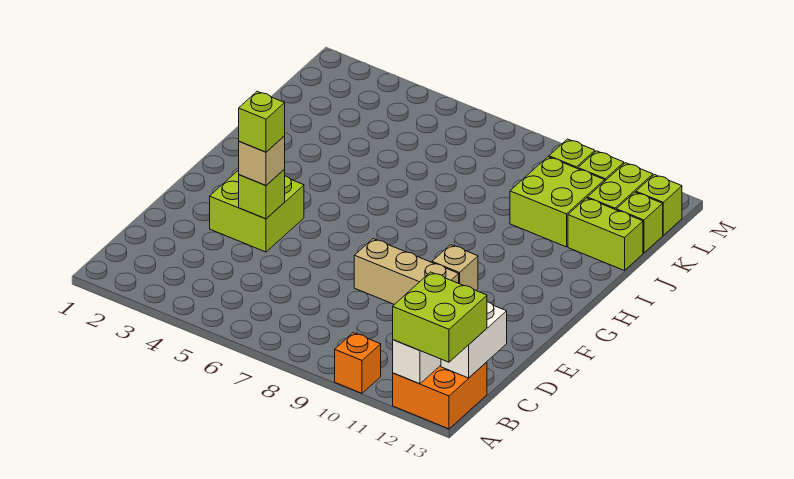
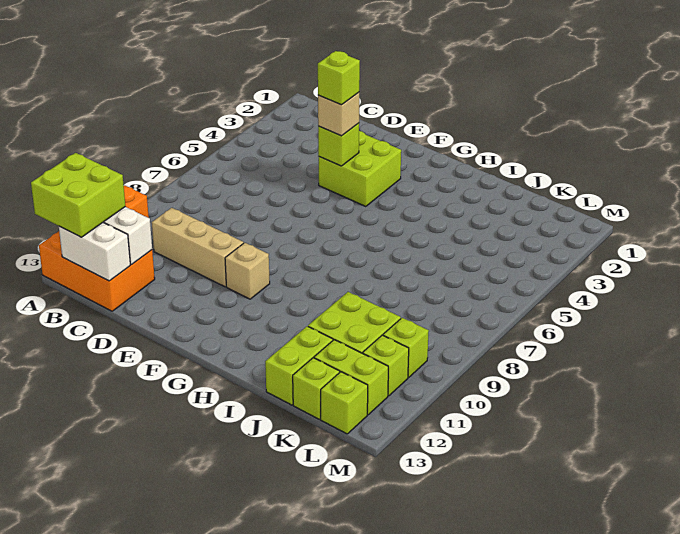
orange brick A12:B13 level 1 -> orange brick A12:C13 level 1
tan brick E8:E10 level 1 -> tan brick C10:E10 level 1

